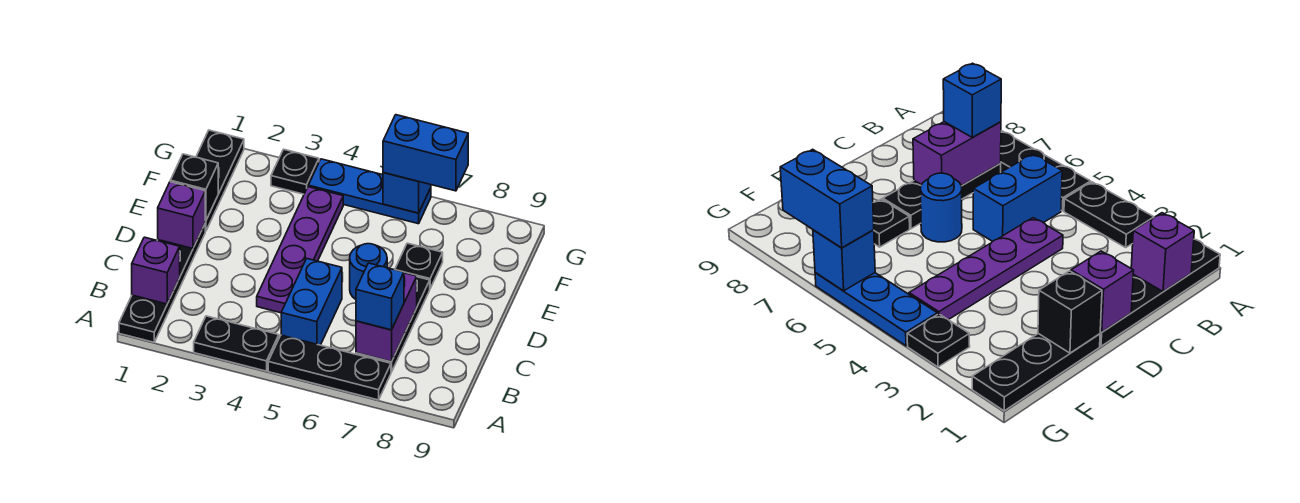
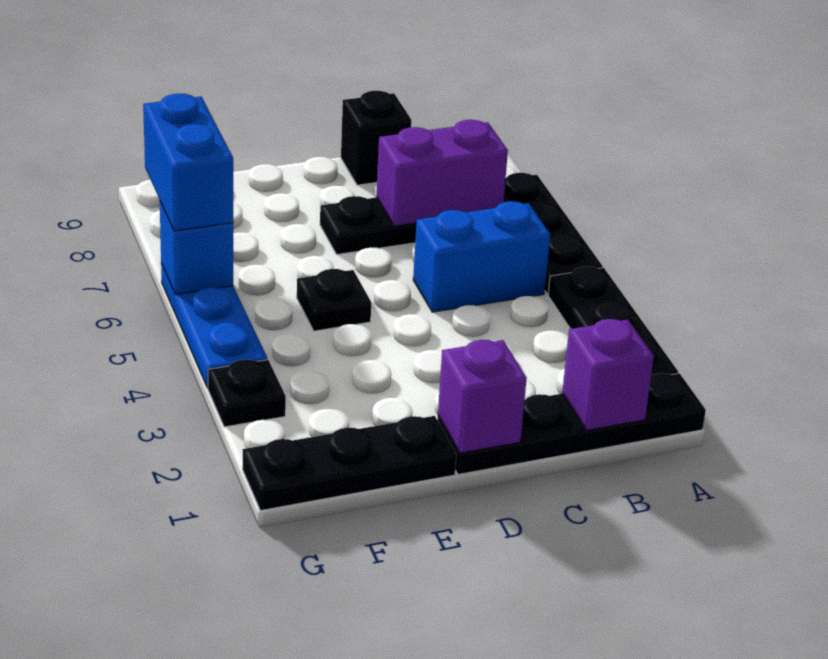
black plate A3:A4 level 1 -> black plate A2:A4 level 1
blue brick B7 level 3 -> none
purple plate C4:F4 level 1 -> none
blue round brick D6 level 1 -> none
black brick E1 level 2 -> black brick C9 level 1
black plate E7 level 1 -> black plate E5 level 1

